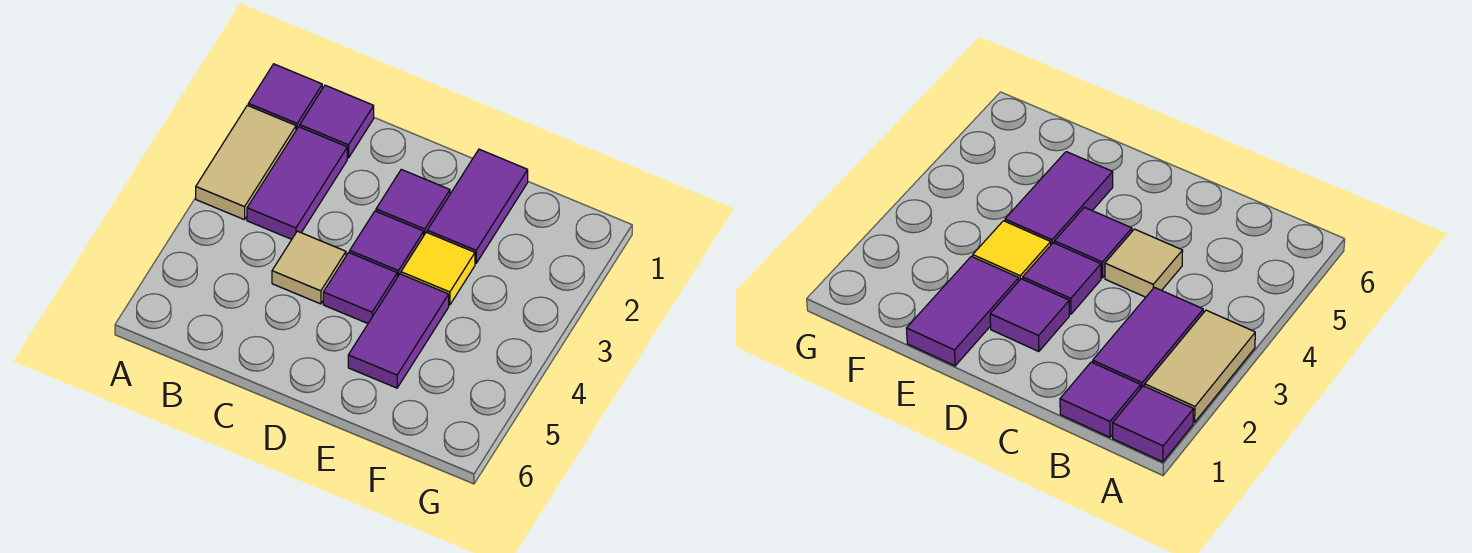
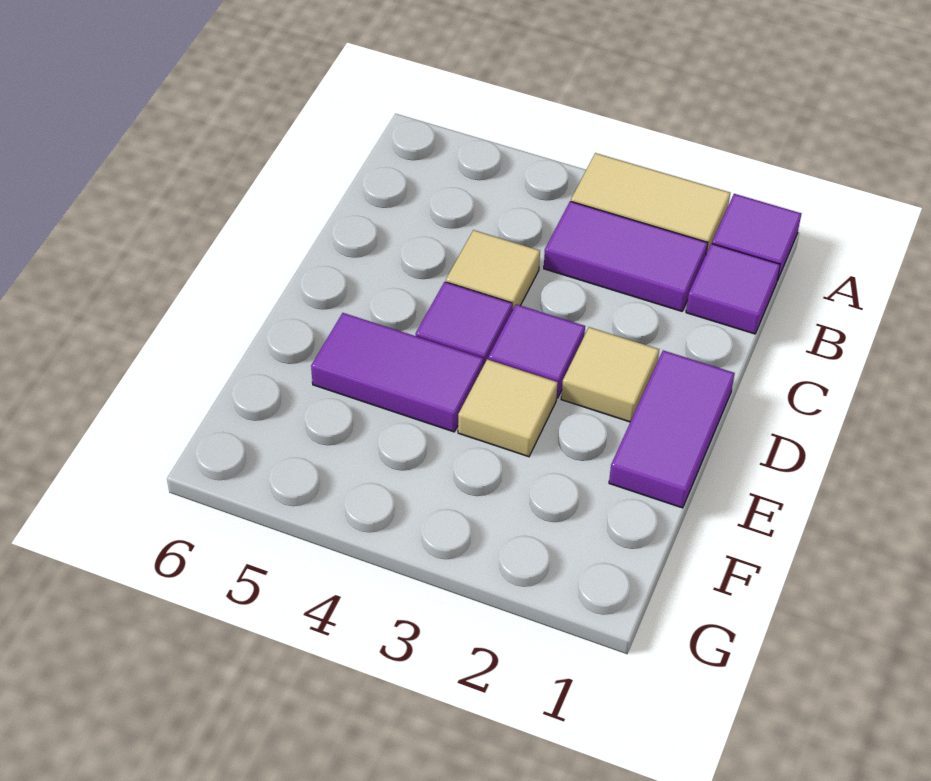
purple tile D2 level 1 -> tan tile D2 level 1
purple tile E1:E2 level 1 -> purple tile D1:E1 level 1
yellow tile E3 level 1 -> tan tile E3 level 1

